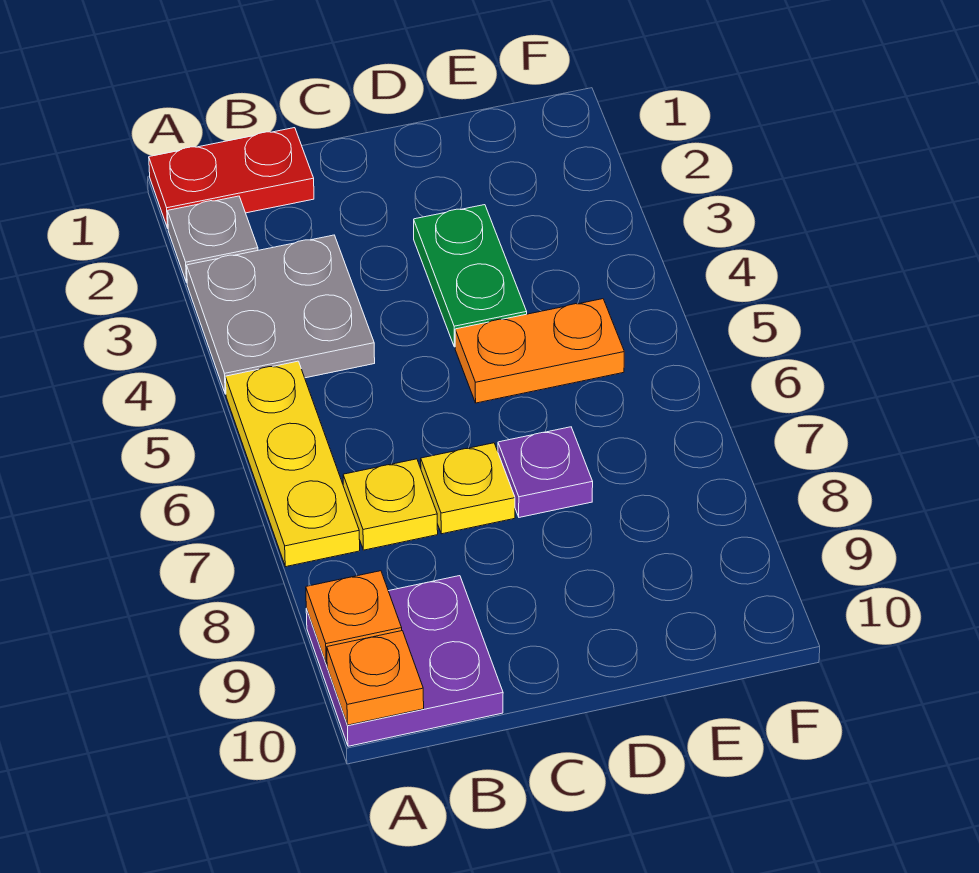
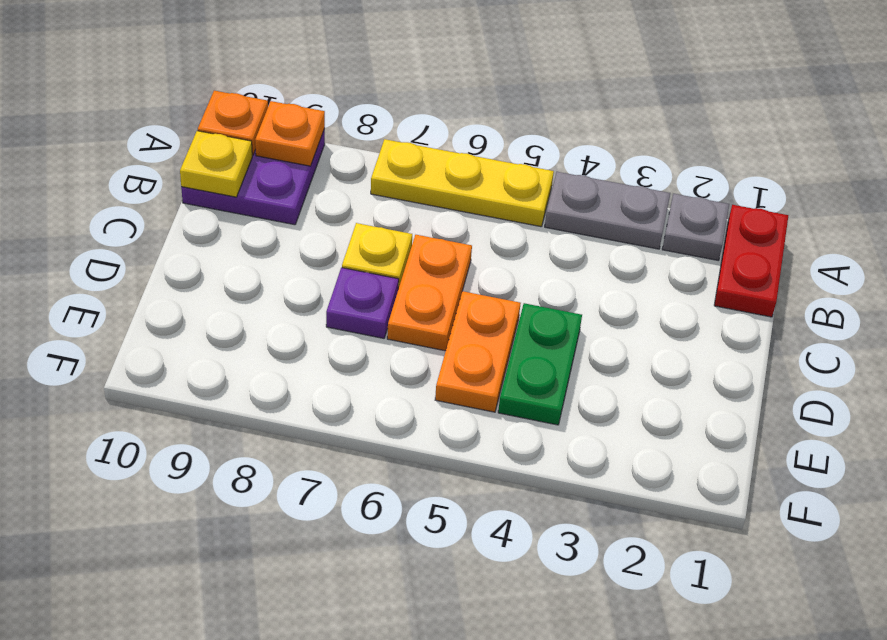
grey plate A3:B4 level 1 -> grey plate A3:A4 level 1
yellow plate B7 level 1 -> yellow plate B10 level 2
none -> orange plate C6:D6 level 1
green plate D3:D4 level 1 -> green plate D4:E4 level 1

